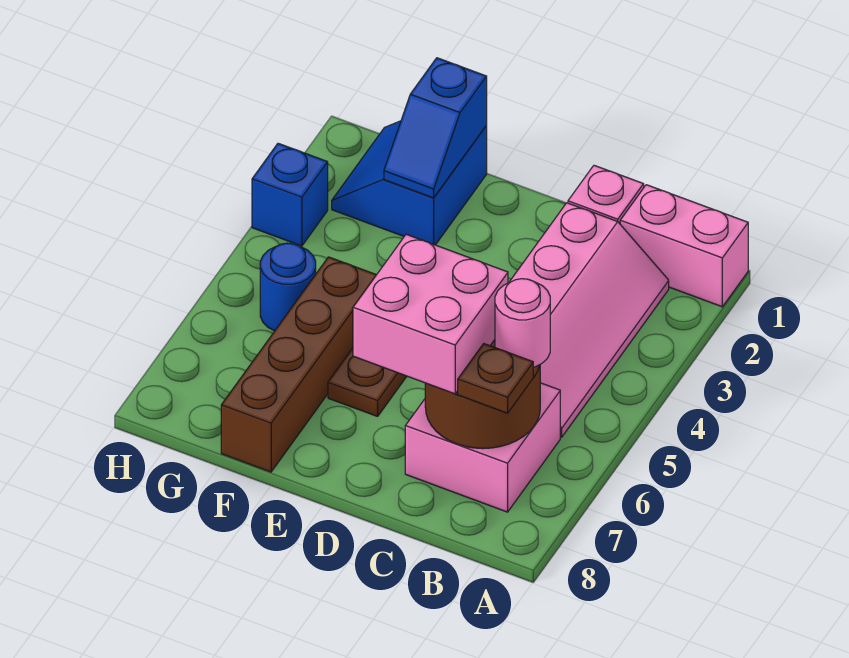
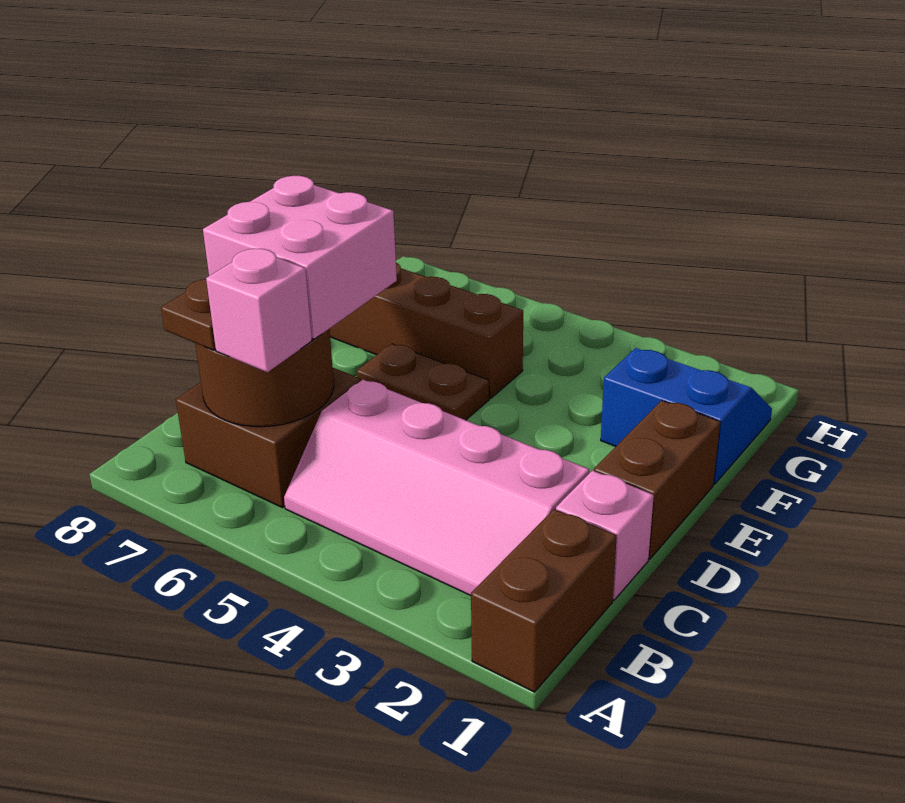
pink brick A1:B1 level 1 -> brown brick A1:B1 level 1
pink brick B6:C7 level 1 -> brown brick B6:C7 level 1
pink round brick B6 level 3 -> pink brick B6 level 3
none -> brown brick D1:E1 level 1
blue slope F1:F2 level 2 top 1 -> none
blue round brick G5 level 1 -> none
blue brick H3 level 1 -> none

